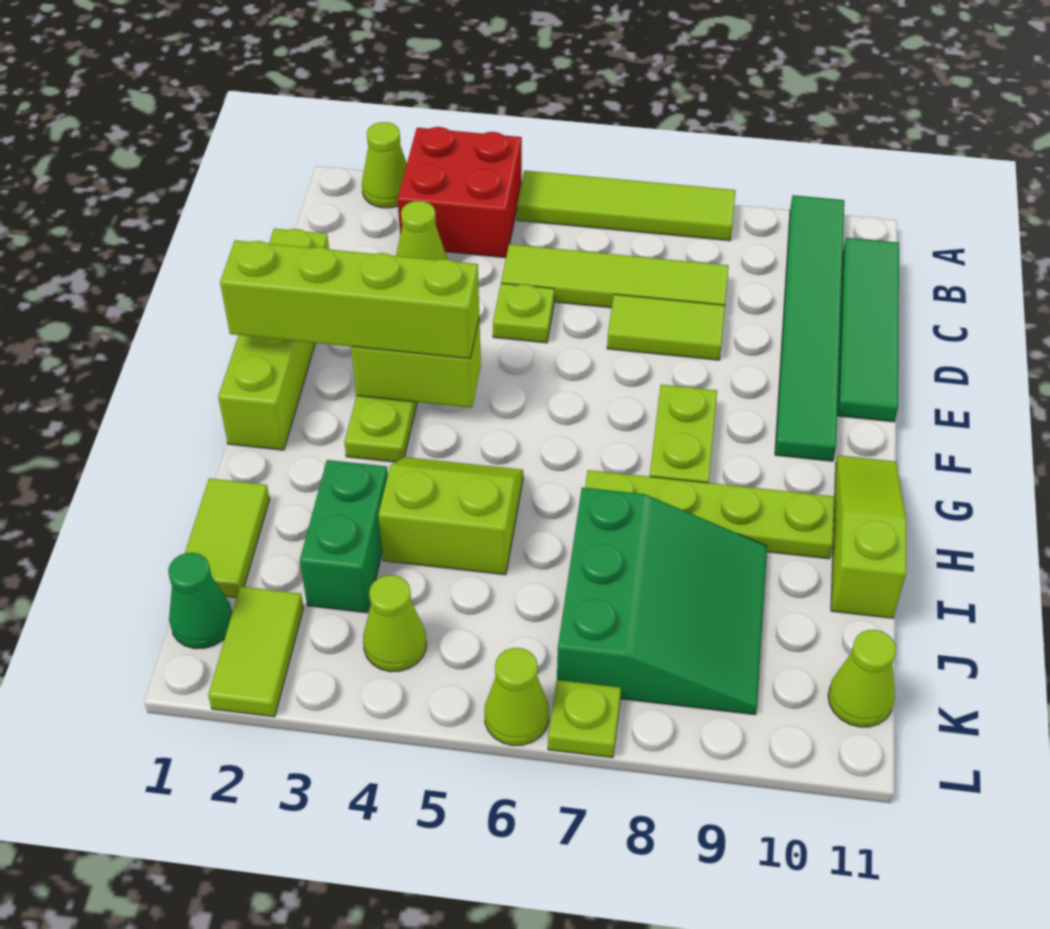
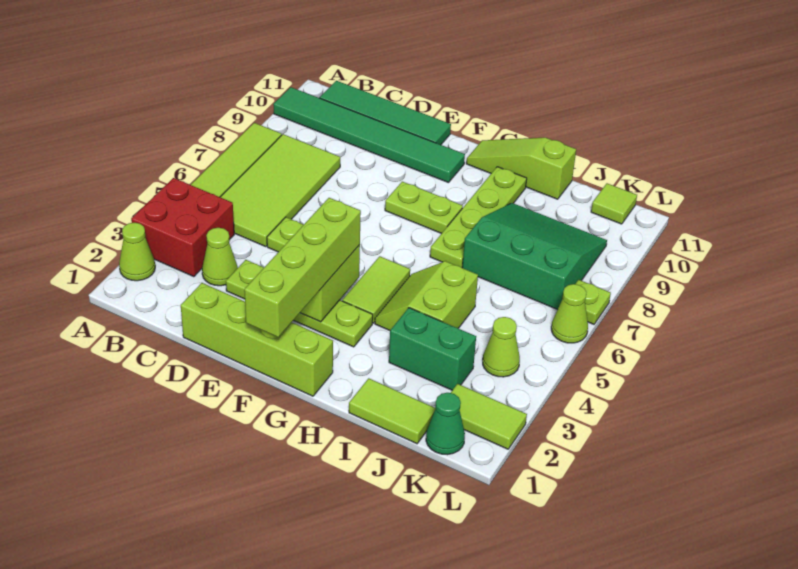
lime tile C5:C8 level 1 -> lime tile B5:C8 level 1
lime tile D7:D8 level 1 -> lime tile G4:G5 level 1
lime cone K11 level 1 -> lime tile K11 level 1

